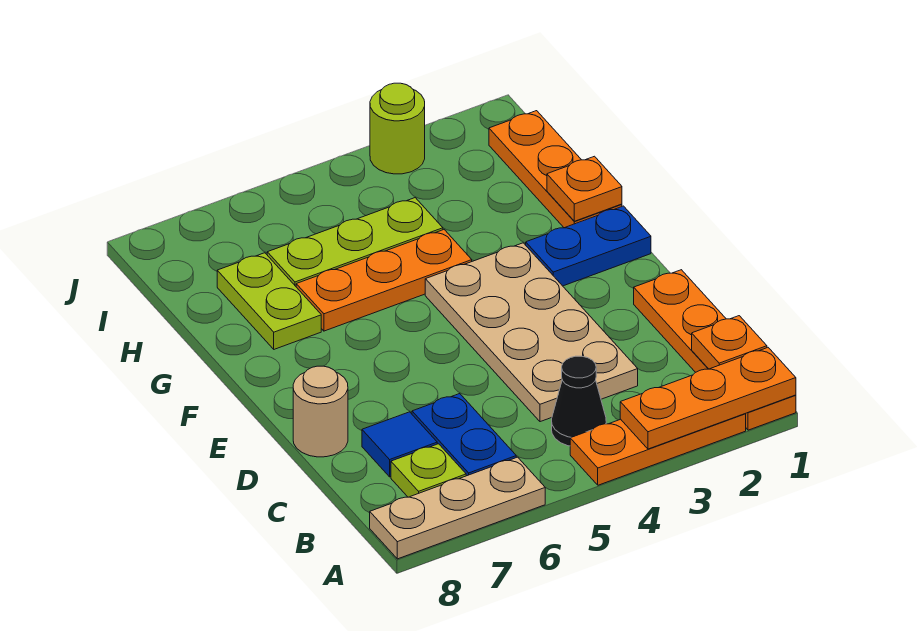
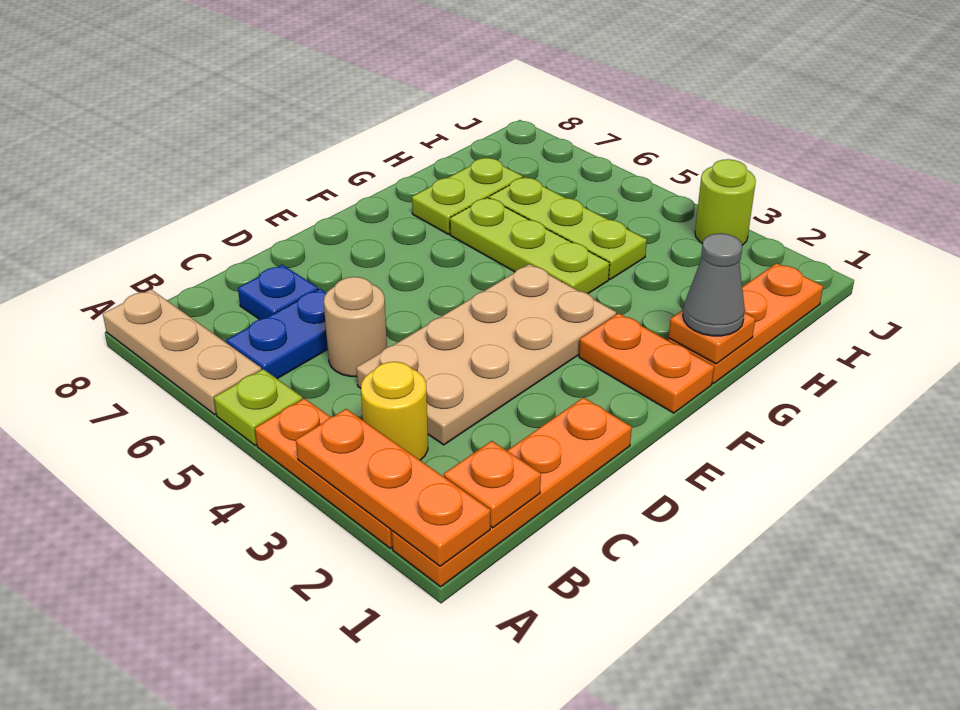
none -> yellow round brick B3 level 1
black cone B4 level 1 -> none
lime plate B7 level 1 -> lime plate A5 level 1
blue tile C7 level 1 -> blue plate C7 level 1
tan round brick D8 level 1 -> tan round brick C5 level 1
blue plate F1:F2 level 1 -> orange plate F1:F2 level 1
none -> grey cone G1 level 3
orange plate G4:G6 level 1 -> lime plate G4:G6 level 1

